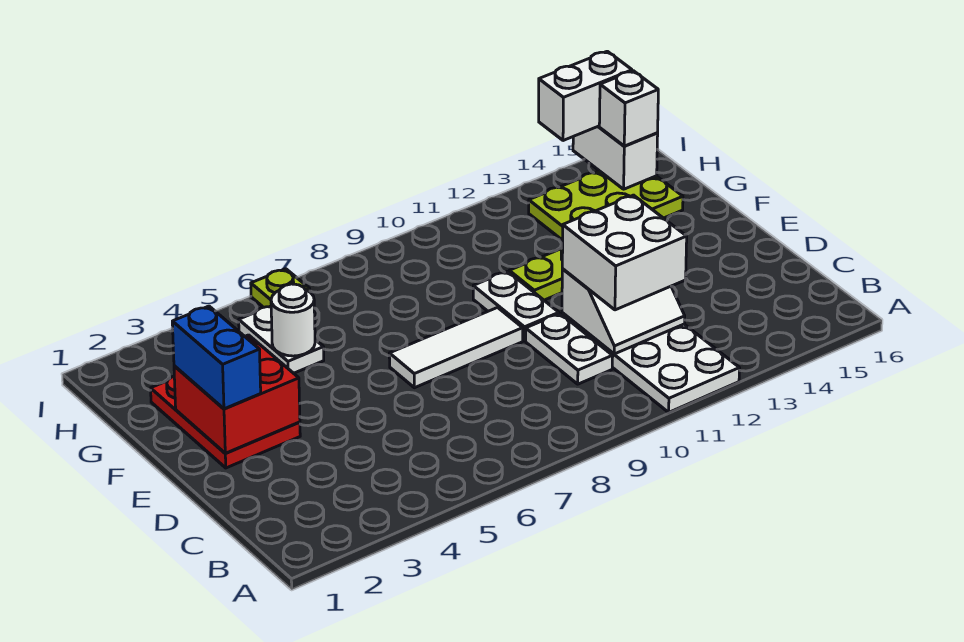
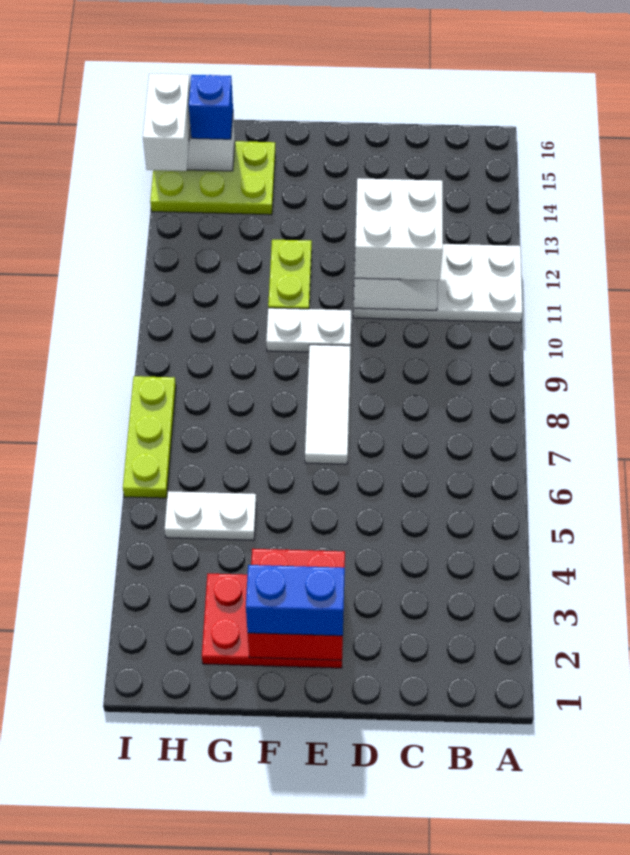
white plate C10:D10 level 1 -> none
white round brick G5 level 2 -> none
lime plate G13:H15 level 1 -> lime plate G14:I15 level 1
white brick H15 level 3 -> blue brick H15 level 3
lime plate I6 level 1 -> lime plate I6:I8 level 1

